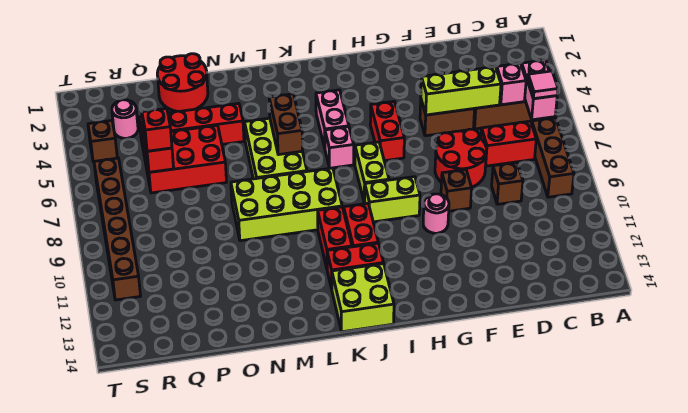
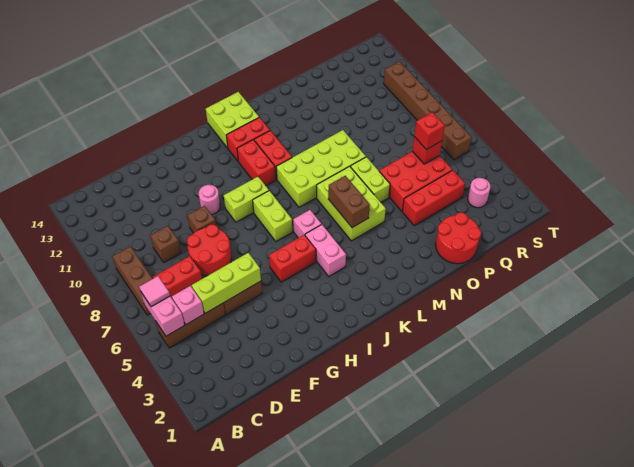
red brick H5:H6 level 1 -> red brick H5:I5 level 1
red brick N4:Q4 level 1 -> red brick O4:Q4 level 1
none -> lime brick N6:N7 level 1
brown brick S4 level 1 -> none

